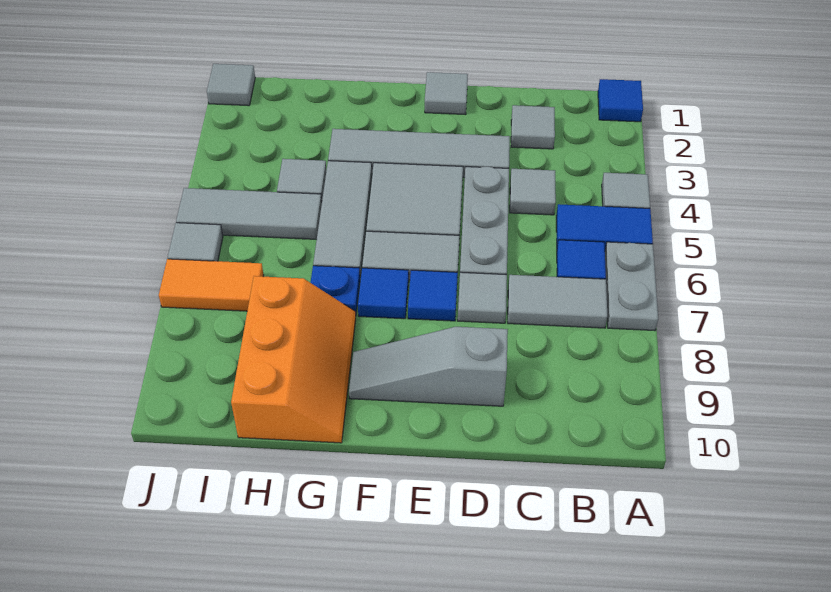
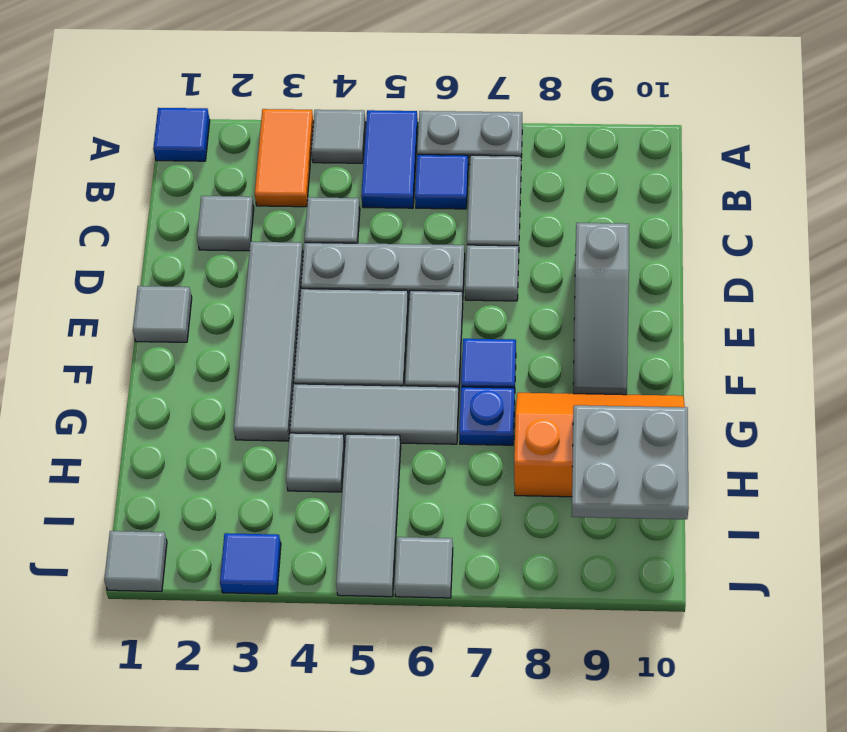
blue tile E7 level 1 -> blue tile J3 level 1
none -> grey plate H9:I10 level 2
orange tile I7:J7 level 1 -> orange tile A3:B3 level 1

